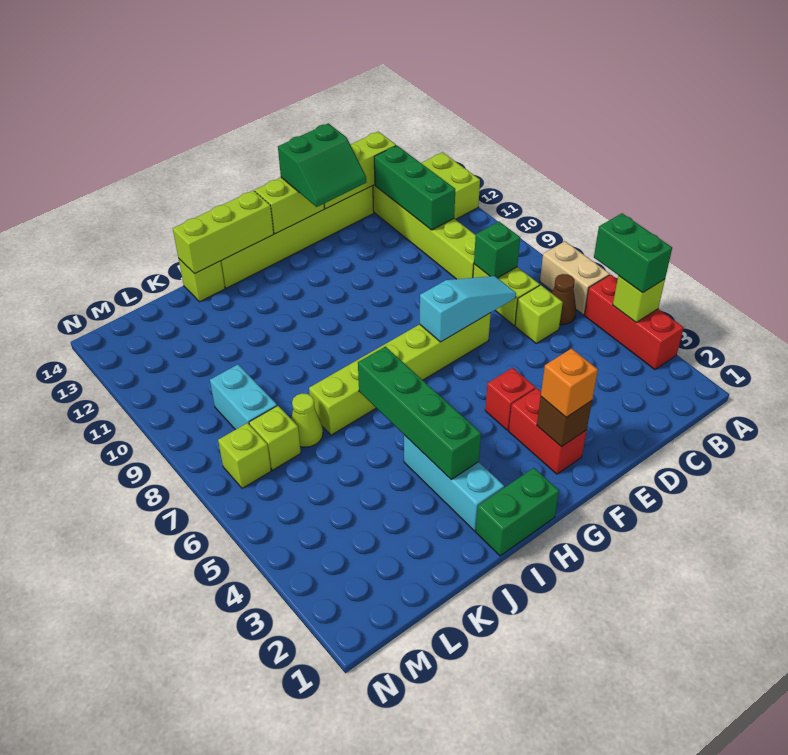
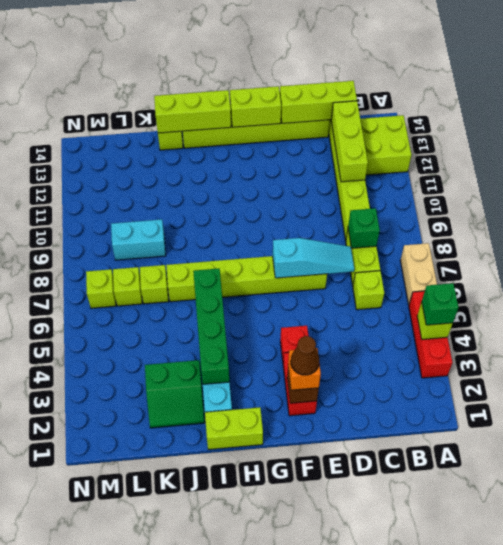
green brick A4:A5 level 3 -> green brick A4 level 3
brown cone B6 level 1 -> brown cone F2 level 4
green brick C11:C13 level 2 -> lime brick C11:C13 level 2
green slope E13:F14 level 3 top 14 -> green slope J2:K3 level 1 top 3
green brick H1:I1 level 1 -> lime brick H1:I1 level 1
lime cone K7 level 1 -> lime brick K7 level 1
cyan brick L8:L9 level 1 -> cyan brick K9:L9 level 1

